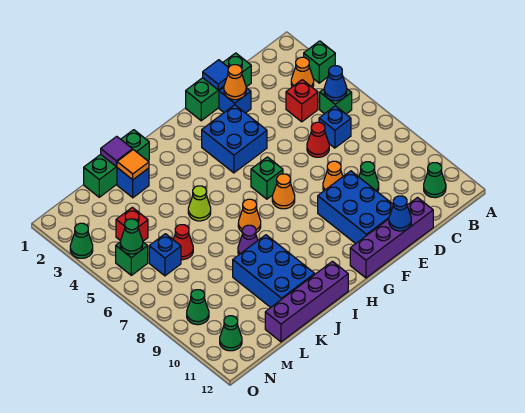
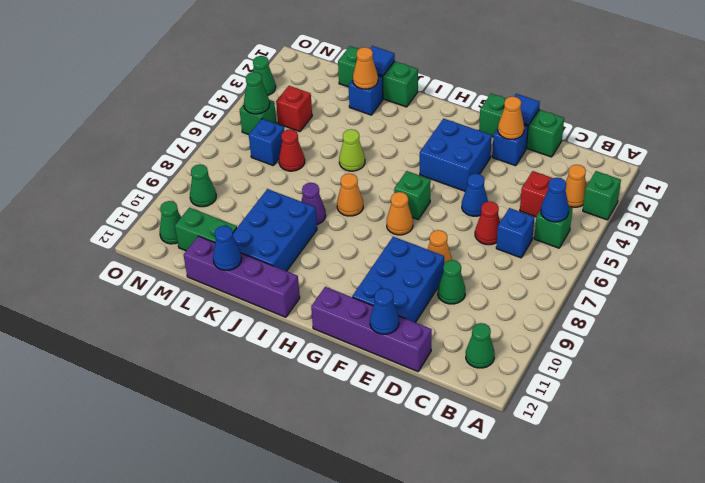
none -> blue cone E5 level 1
purple tile K1 level 2 -> blue tile K1 level 2
orange tile K2 level 2 -> orange cone K2 level 2
none -> blue cone K12 level 2
none -> green brick L11:M11 level 1

